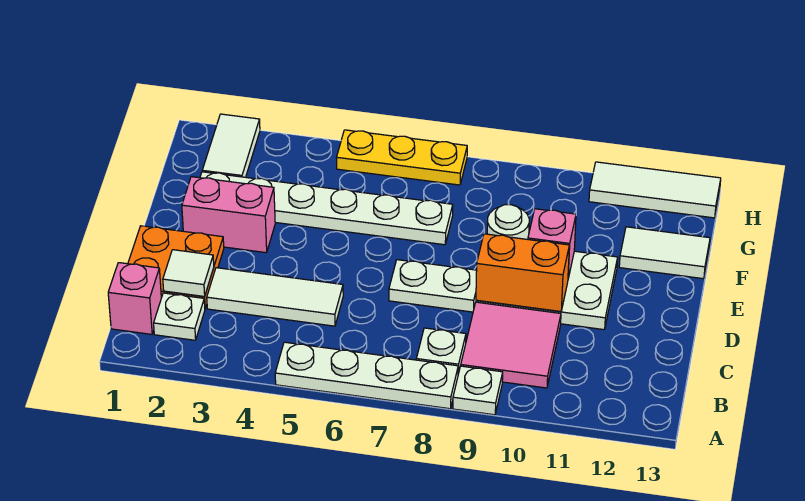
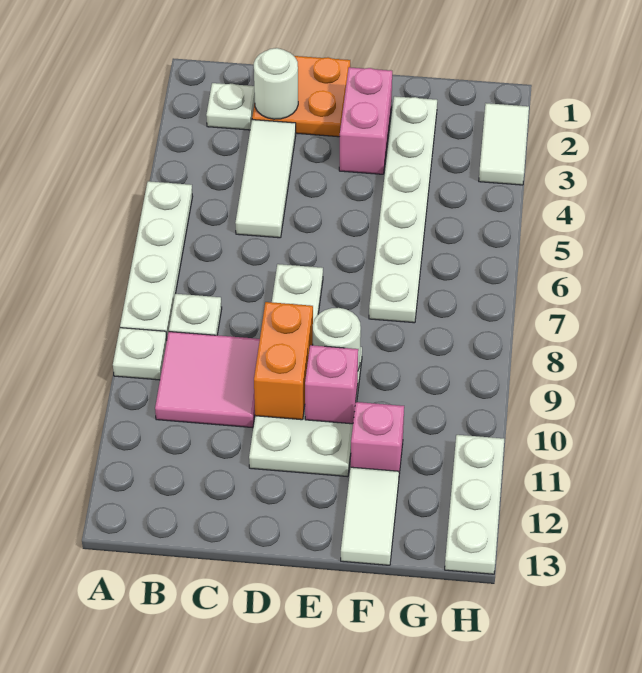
pink brick B1 level 1 -> pink brick F11 level 1
white tile C2 level 2 -> white round brick C2 level 2
white tile G2:H2 level 1 -> white tile H2:H3 level 1
yellow plate H5:H7 level 1 -> none
white tile H11:H13 level 1 -> white plate H11:H13 level 1

